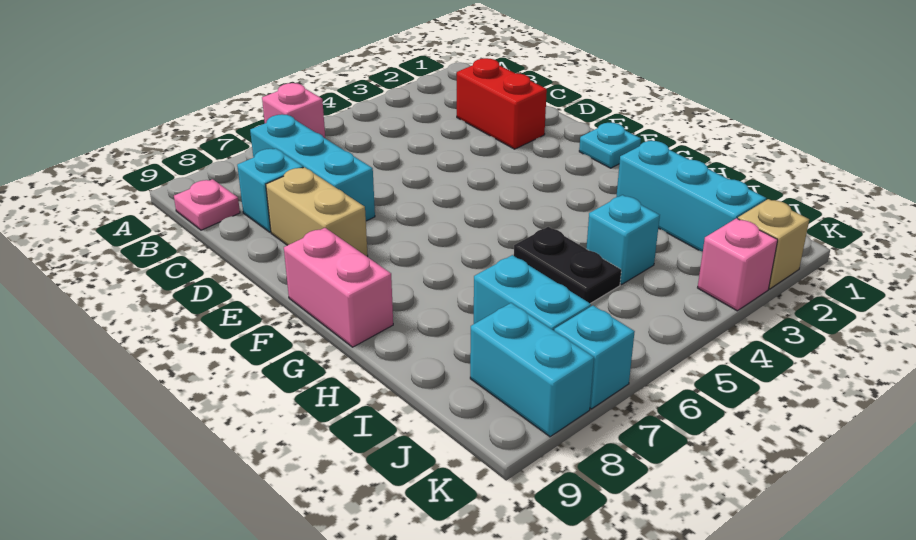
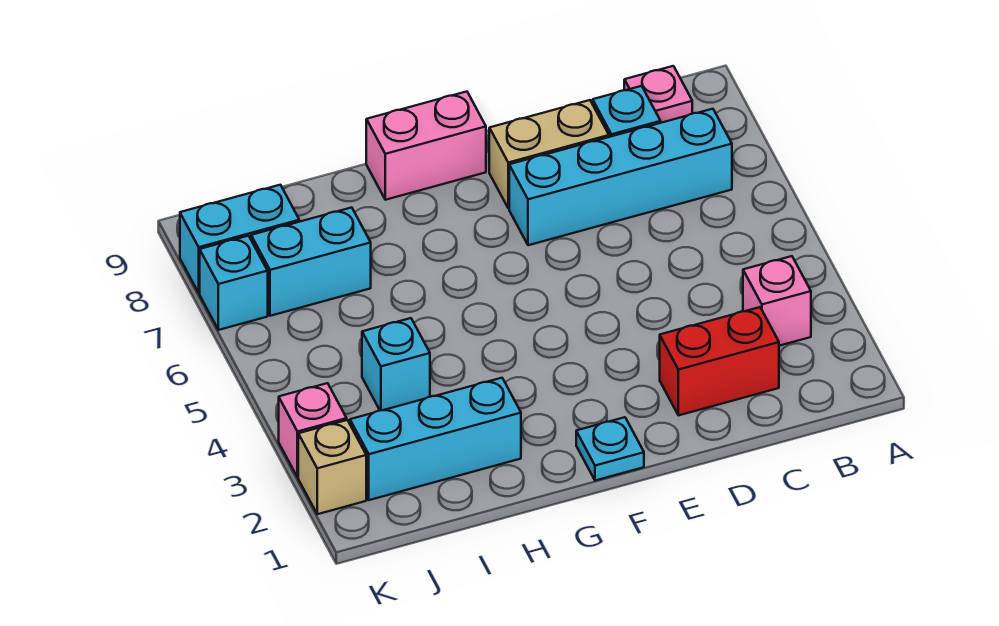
pink brick A6 level 1 -> pink brick B3 level 1
cyan brick B7:D7 level 1 -> cyan brick B7:E7 level 1
black plate H5:I5 level 1 -> none

